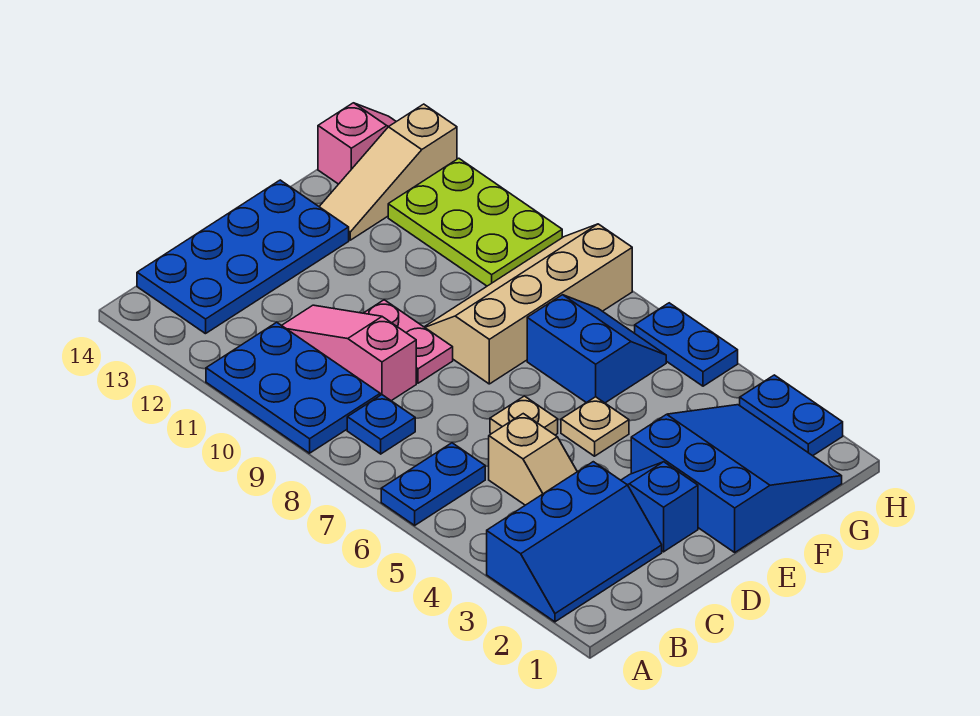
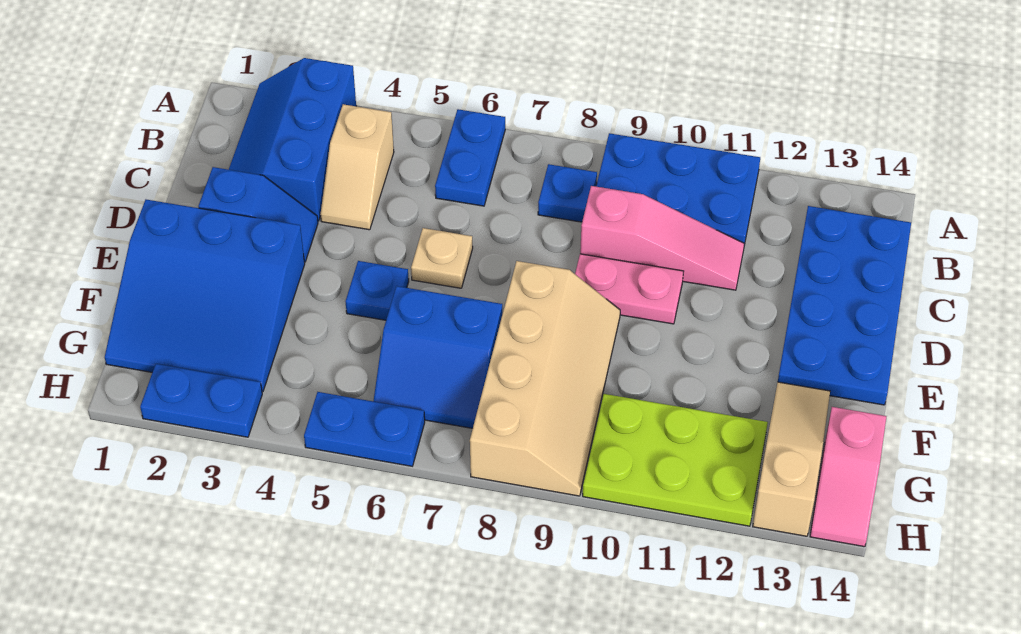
tan slope C4:C5 level 1 top 5 -> tan slope B4:C4 level 1 top B
tan plate E5 level 1 -> blue plate E5 level 1

